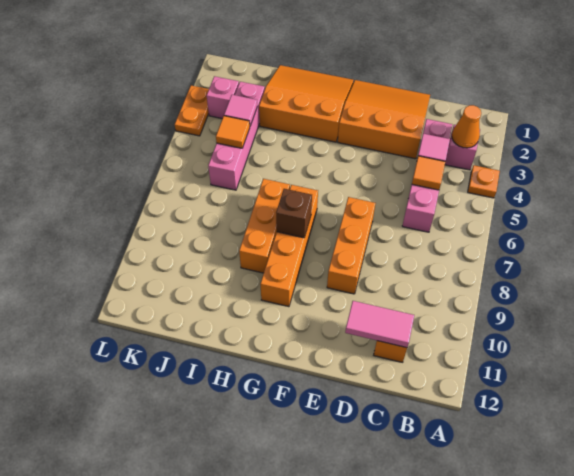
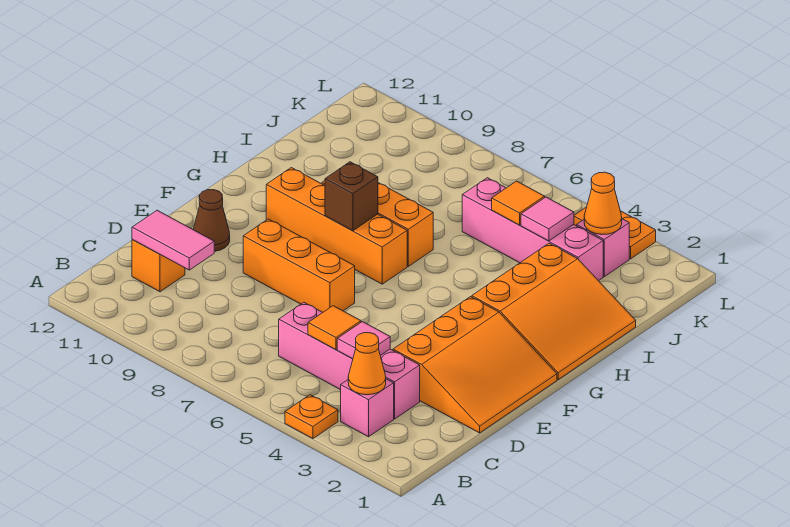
pink tile C11:D11 level 2 -> pink tile C10:C11 level 2
none -> brown cone E11 level 1
none -> orange cone K3 level 2

